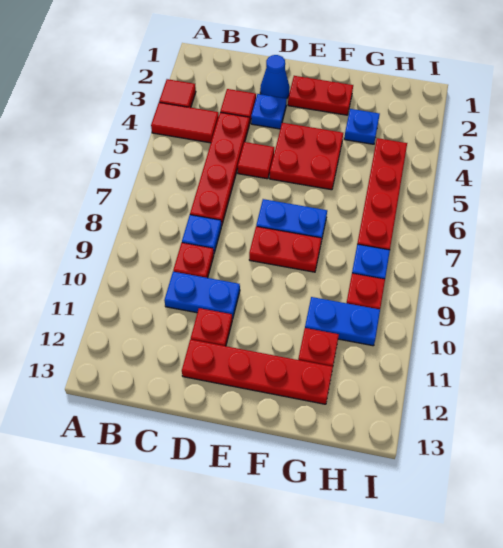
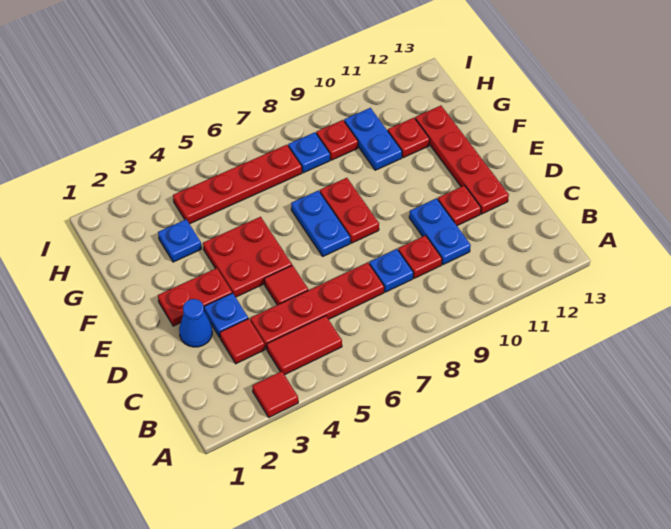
red tile A4:B4 level 1 -> red tile B4:B5 level 1
red plate E2:F2 level 1 -> red plate E2:E3 level 1

